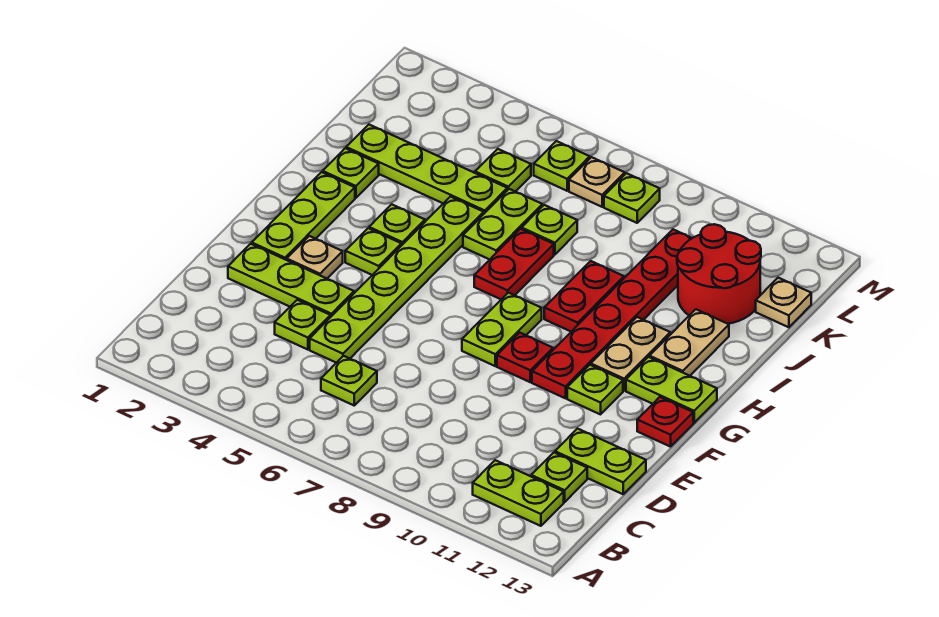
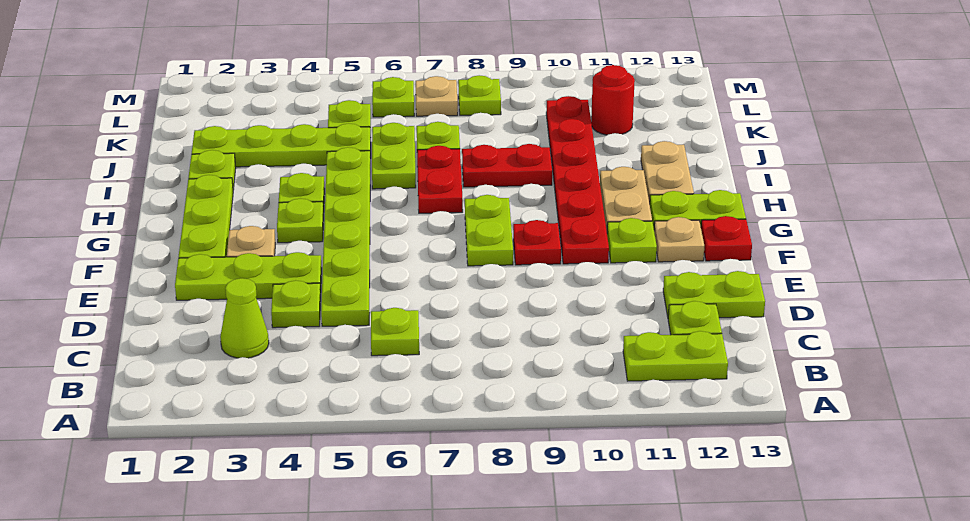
none -> lime cone C3 level 1
red plate H9:I9 level 1 -> red plate I8:I9 level 1
red round brick J11:K12 level 1 -> red round brick K11 level 1
tan plate K13 level 1 -> tan plate F12 level 1

